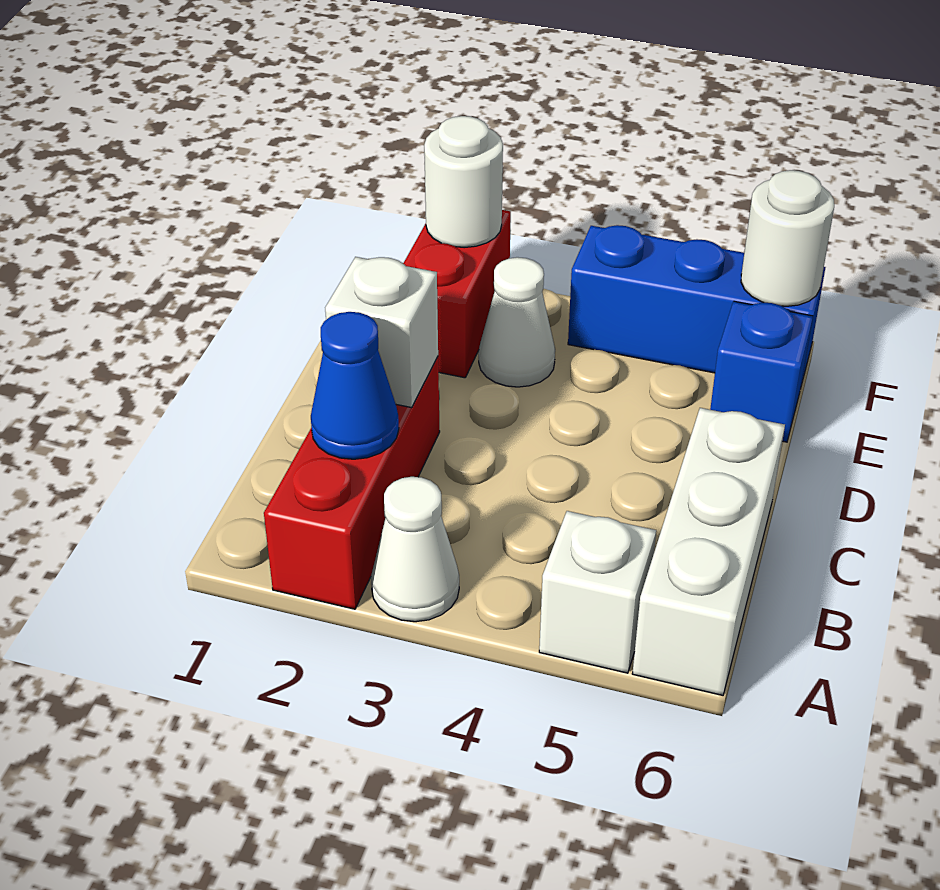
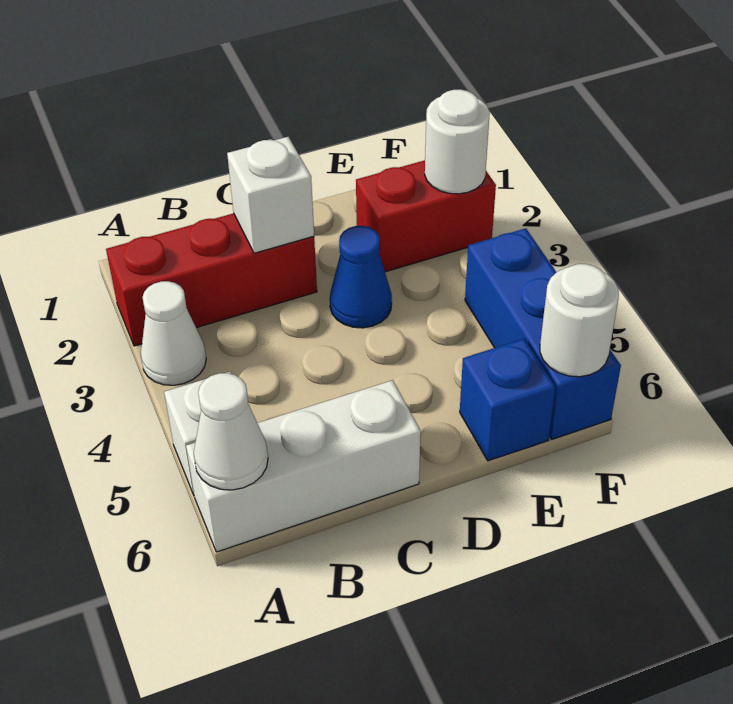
blue cone B2 level 2 -> blue cone D3 level 1
white cone E3 level 1 -> white cone A6 level 2

